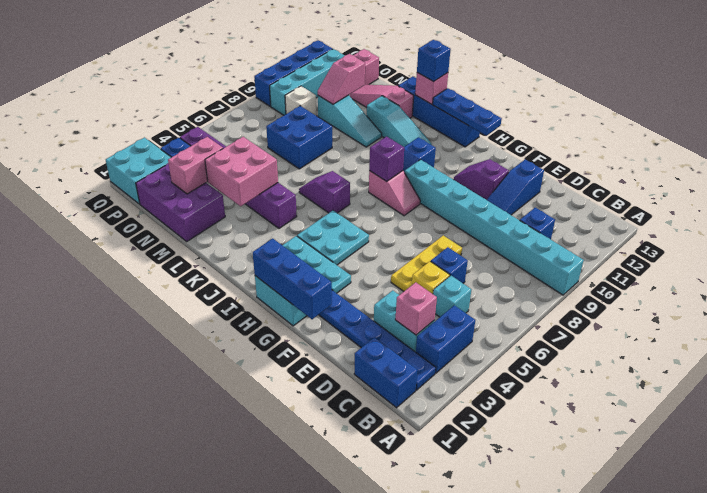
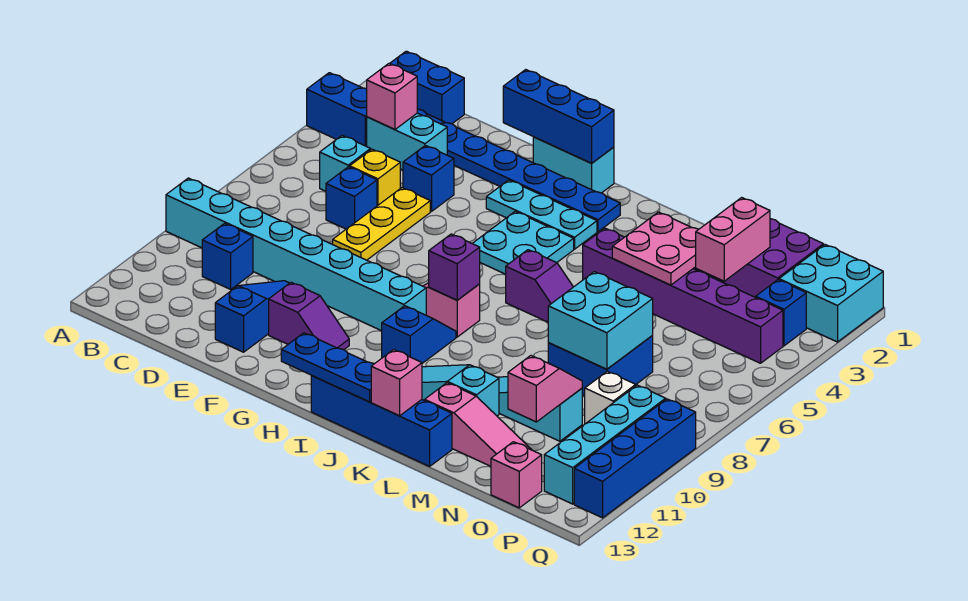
blue brick B3:B4 level 1 -> blue brick A3:B3 level 1
blue brick K13 level 3 -> blue brick E4 level 1
pink brick L3:M4 level 2 -> pink plate L3:M4 level 2
none -> cyan brick M7:N8 level 2

